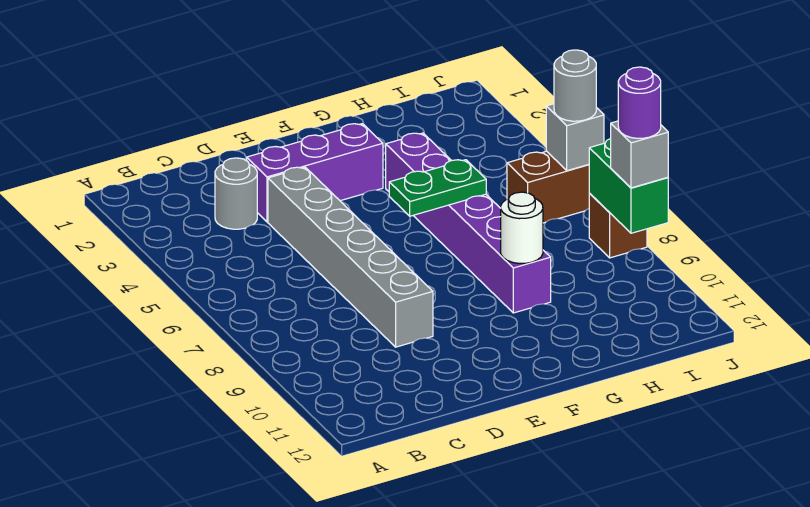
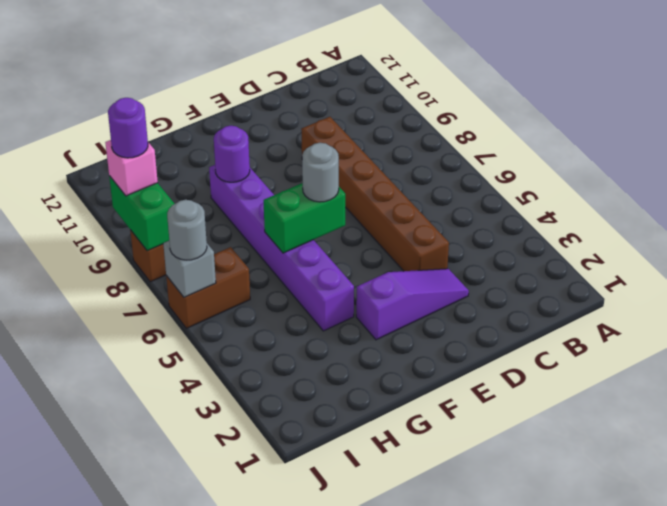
grey round brick C3 level 1 -> grey round brick F6 level 3
purple brick D3:F3 level 1 -> purple slope D3:F3 level 1 top F
grey brick D4:D9 level 1 -> brown brick D4:D9 level 1
green plate F6:G6 level 2 -> green brick F6:G6 level 2
white round brick G9 level 2 -> purple round brick G9 level 2
grey brick J9 level 3 -> pink brick J9 level 3

